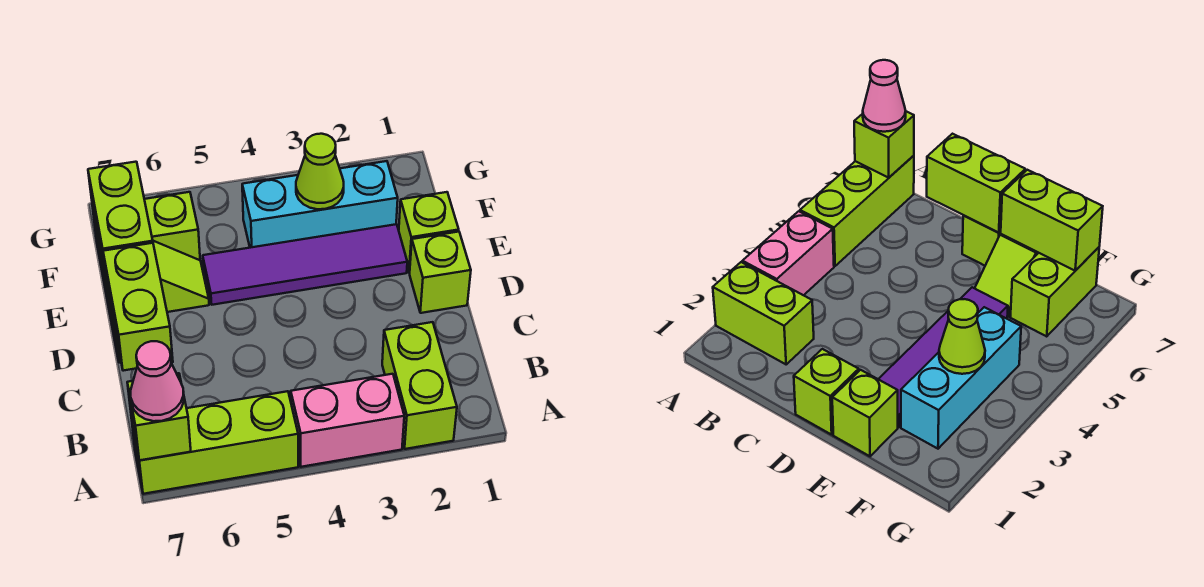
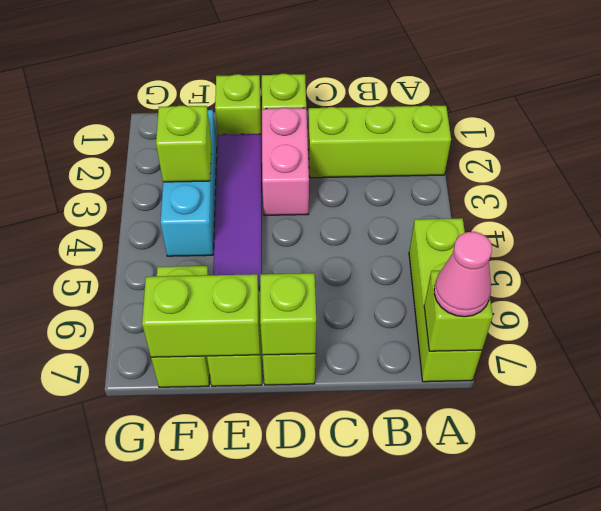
lime brick A2:B2 level 1 -> lime brick A2:C2 level 1
pink brick A3:A4 level 1 -> pink brick D2:D3 level 1
lime brick C7:D7 level 2 -> lime brick D7 level 2
lime cone F3 level 2 -> lime brick F3 level 2

